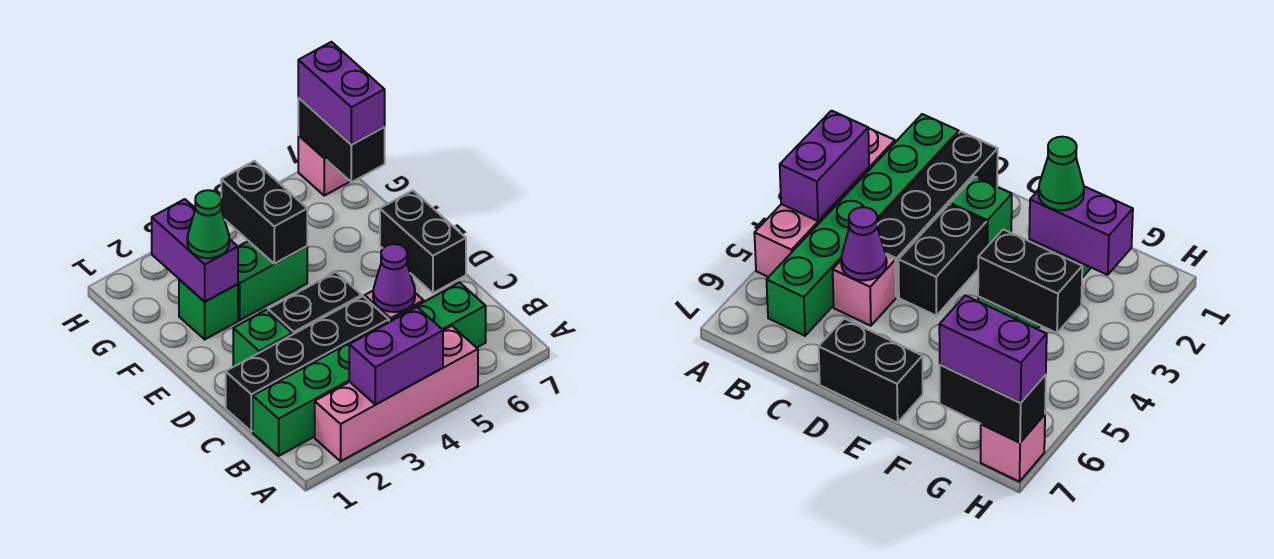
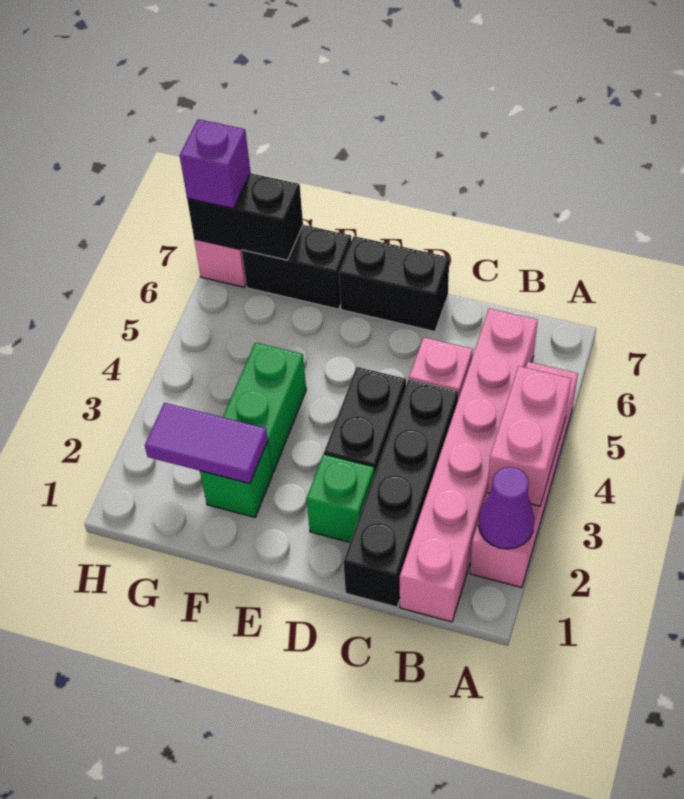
purple brick A3:A4 level 2 -> pink brick A3:A4 level 2
green brick B1:B6 level 1 -> pink brick B1:B6 level 1
purple cone C5 level 2 -> purple cone A2 level 2
purple brick F2:G2 level 2 -> purple tile F2:G2 level 2
green cone F2 level 3 -> none
black brick F4:G4 level 2 -> black brick F7:G7 level 1
purple brick G7:H7 level 3 -> purple brick H7 level 3

